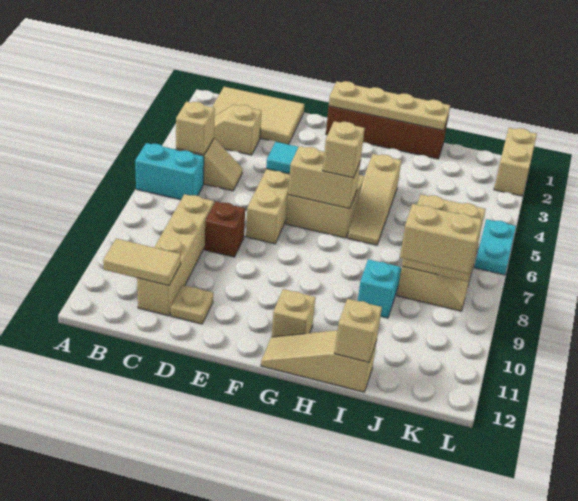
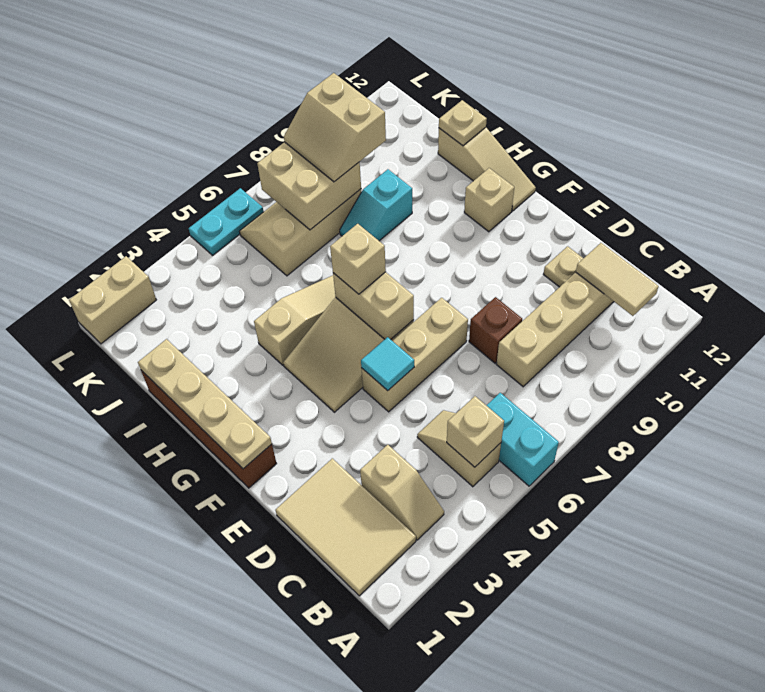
tan brick I12 level 2 -> tan plate I12 level 2

